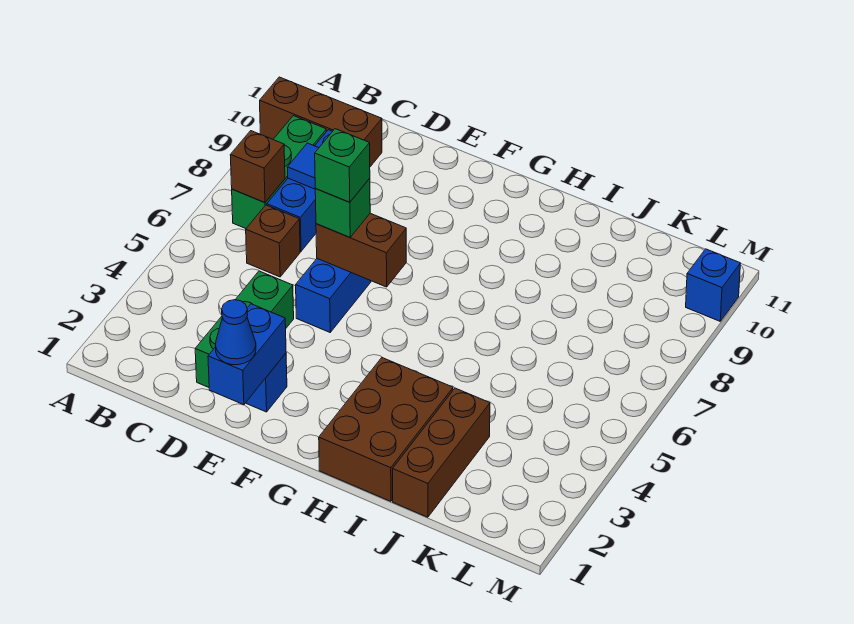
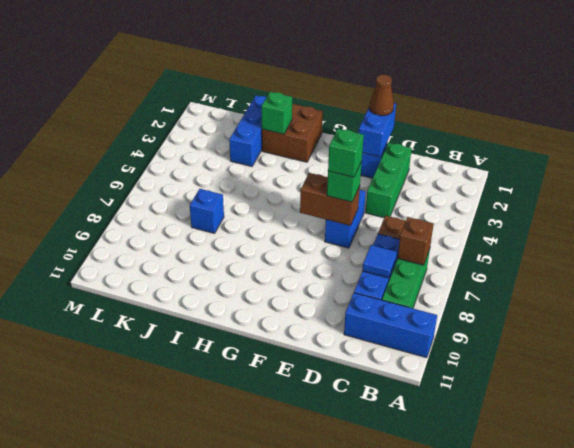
brown brick A10:C10 level 1 -> blue brick A10:C10 level 1
blue cone E1 level 3 -> brown cone E1 level 3
brown brick H1:I3 level 1 -> brown brick H1:I2 level 1
none -> green brick I2 level 2
brown brick J1:J3 level 1 -> blue brick J1:J3 level 1
blue brick M10 level 1 -> blue brick J7 level 1

